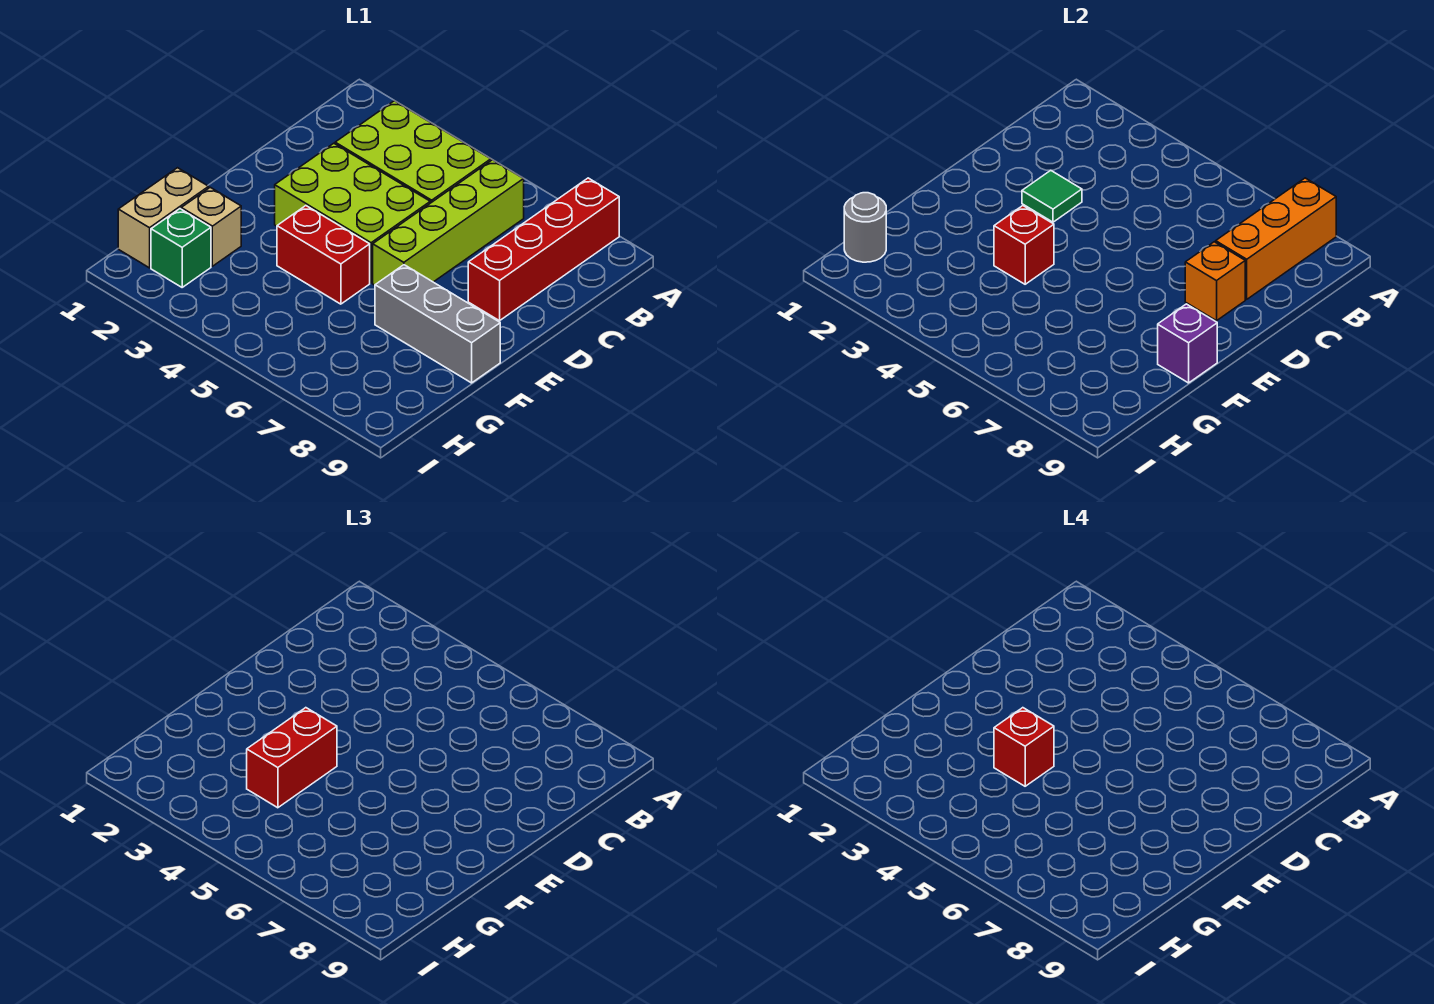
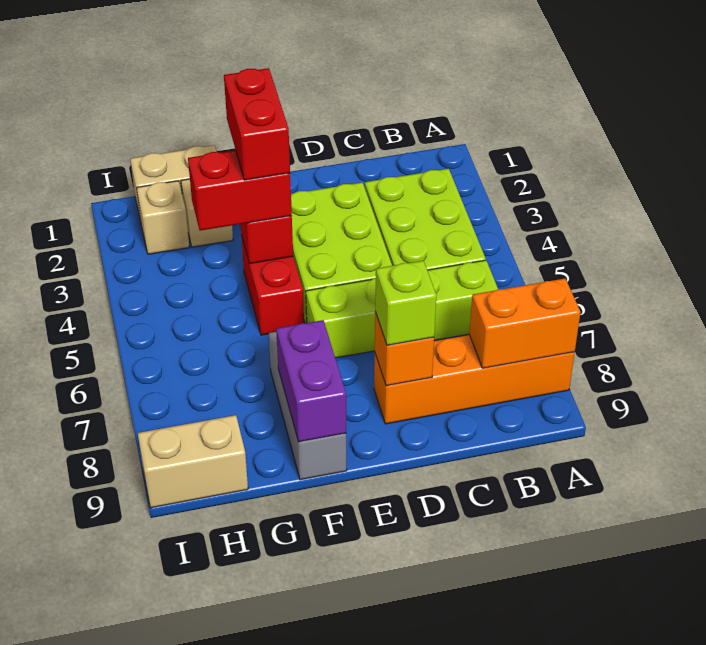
red brick A8:D8 level 1 -> orange brick A8:D8 level 1
orange brick A8:C8 level 2 -> orange brick A8:B8 level 2
green tile D3 level 2 -> none
none -> lime brick D8 level 3
red brick F4 level 4 -> red brick F3:F4 level 4
purple brick F9 level 2 -> purple brick F8:F9 level 2
grey round brick H1 level 2 -> none
green brick H2 level 1 -> tan brick H2 level 1
none -> tan brick H9:I9 level 1

